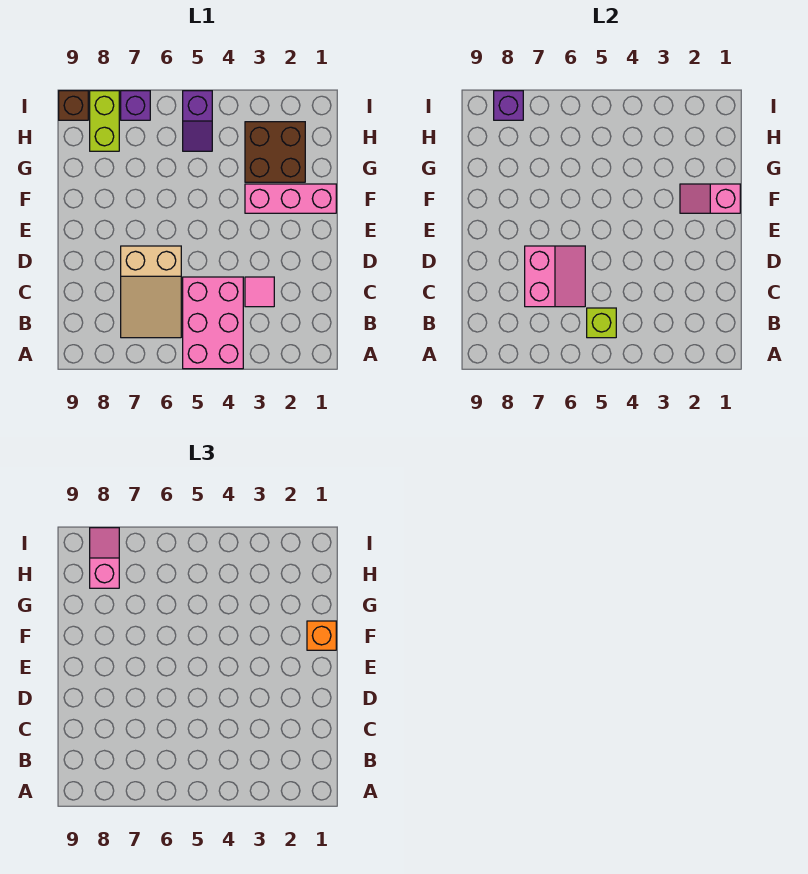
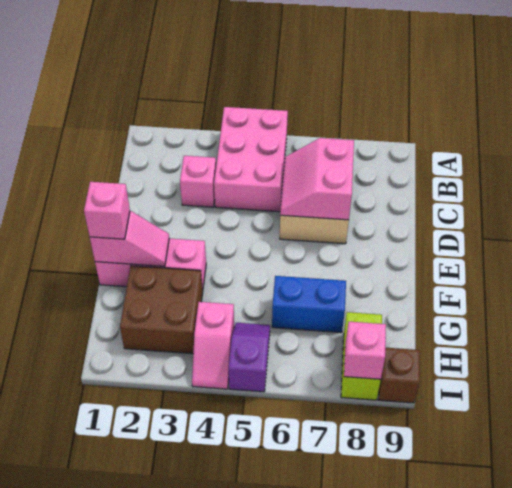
lime brick B5 level 2 -> none
pink tile C3 level 1 -> pink brick C3 level 1
orange brick F1 level 3 -> pink brick F1 level 3
none -> blue brick G6:G7 level 1
pink slope H8:I8 level 3 top H -> pink slope H4:I4 level 1 top H
purple brick I7 level 1 -> none
purple brick I8 level 2 -> pink brick I8 level 2

